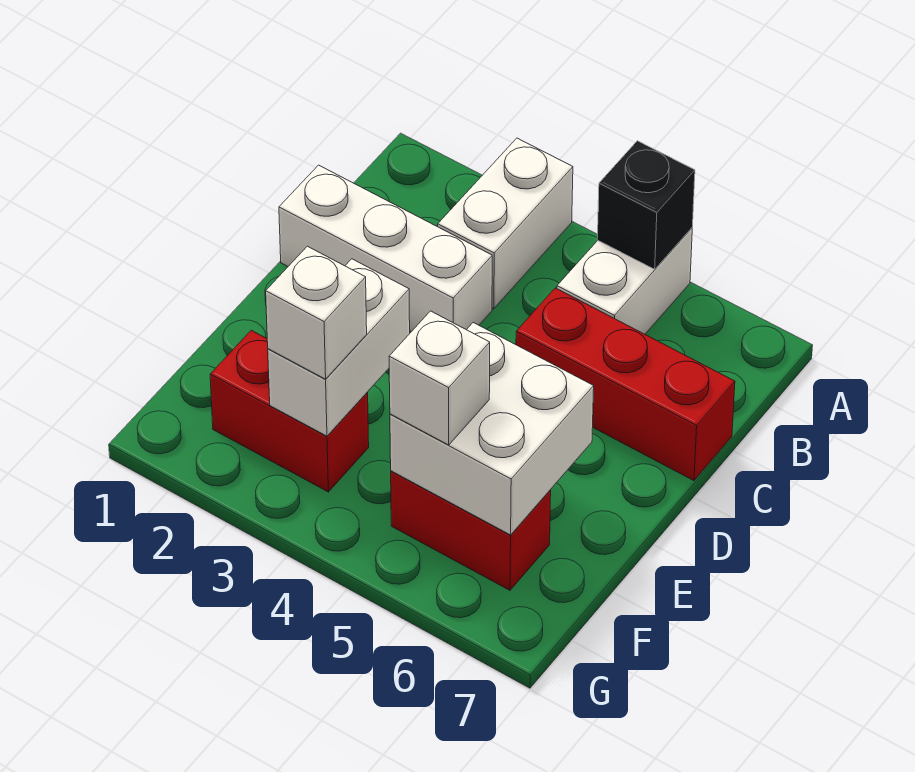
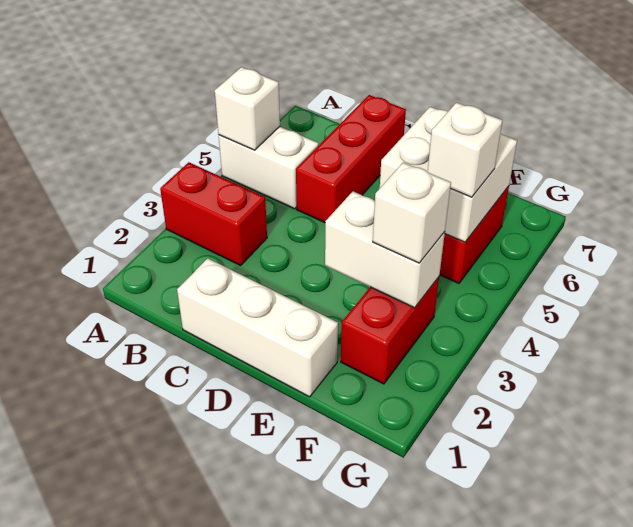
white brick A3:B3 level 1 -> red brick A3:B3 level 1
black brick A5 level 2 -> white brick A5 level 2
white brick C1:C3 level 1 -> white brick C1:E1 level 1

